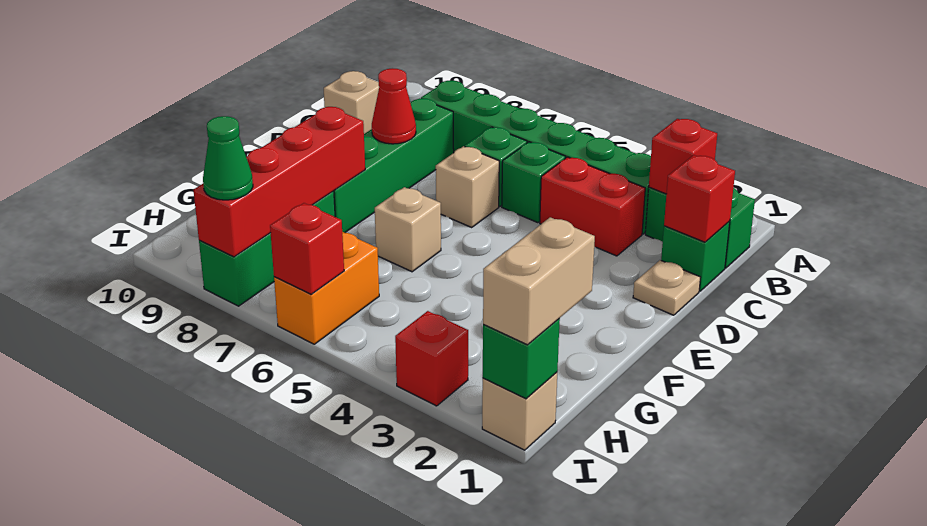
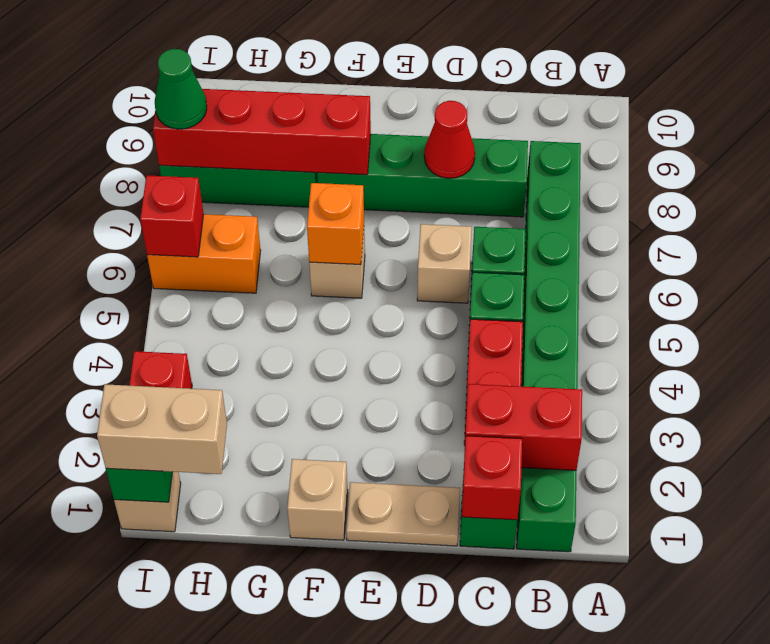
red brick B2 level 2 -> red brick B2:C2 level 2
tan brick C10 level 1 -> tan brick F1 level 1
tan plate D1 level 1 -> tan plate D1:E1 level 1
none -> orange brick F6 level 2

